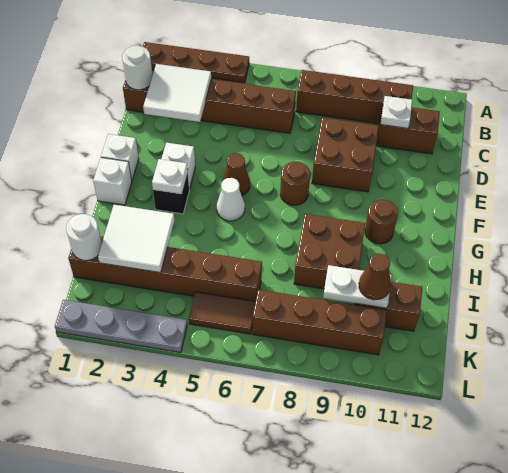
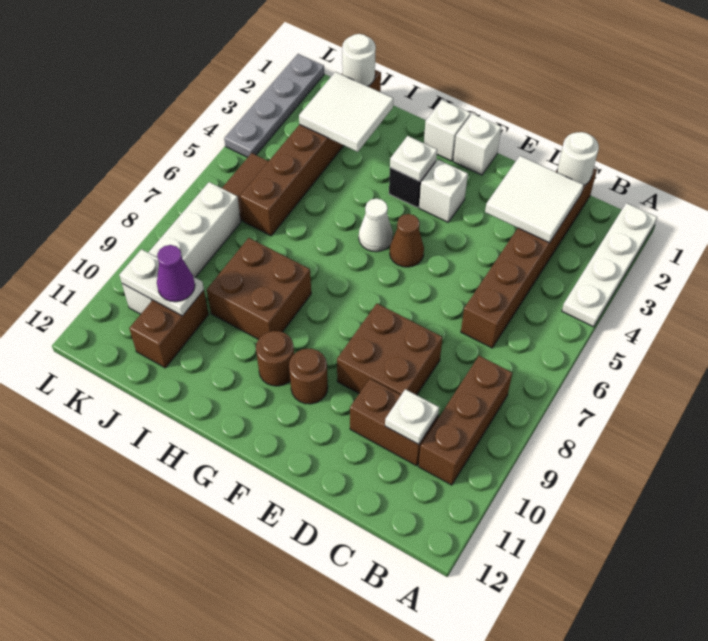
brown plate A1:A4 level 1 -> white plate A1:A4 level 1
brown brick B7:B10 level 1 -> brown brick B8:B10 level 1
brown brick C10:C11 level 1 -> brown brick C10:D10 level 1
brown round brick F7 level 1 -> brown round brick F10 level 1
white plate J9:J10 level 2 -> white plate J10:K10 level 2
brown cone J10 level 3 -> purple cone J10 level 3
brown brick K7:K10 level 1 -> white brick K7:K10 level 1

